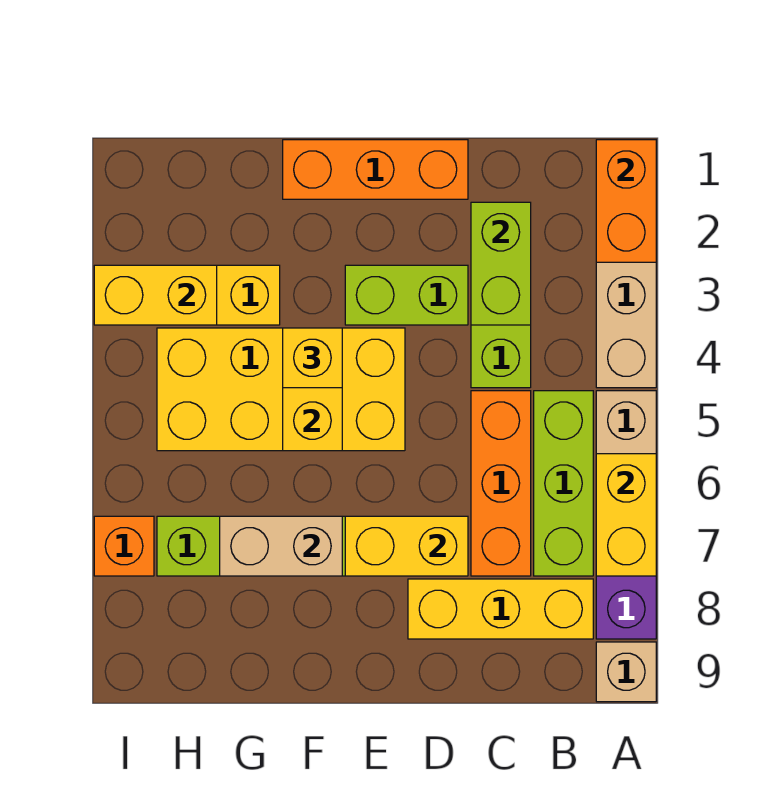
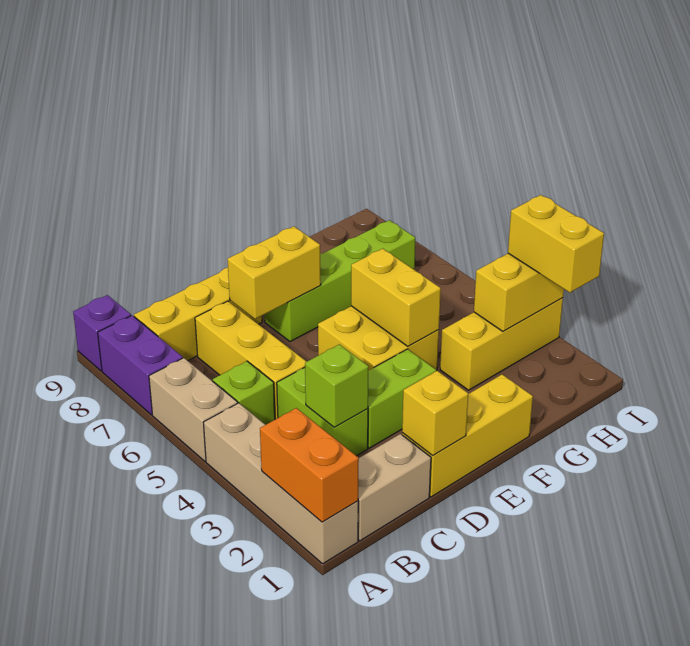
yellow brick A6:A7 level 2 -> yellow brick I2:I3 level 3
tan brick A9 level 1 -> purple brick A9 level 1
lime brick B5:B7 level 1 -> lime brick B5 level 1
lime brick C2:C3 level 2 -> lime brick C3 level 2
orange brick C5:C7 level 1 -> yellow brick C5:C7 level 1
orange brick D1:F1 level 1 -> yellow brick D1:F1 level 1
yellow brick E4:H5 level 1 -> yellow brick E4:F5 level 1
yellow brick F4 level 3 -> yellow brick D1 level 2
tan brick F7:G7 level 2 -> tan brick B1:C1 level 1
orange brick I7 level 1 -> none

